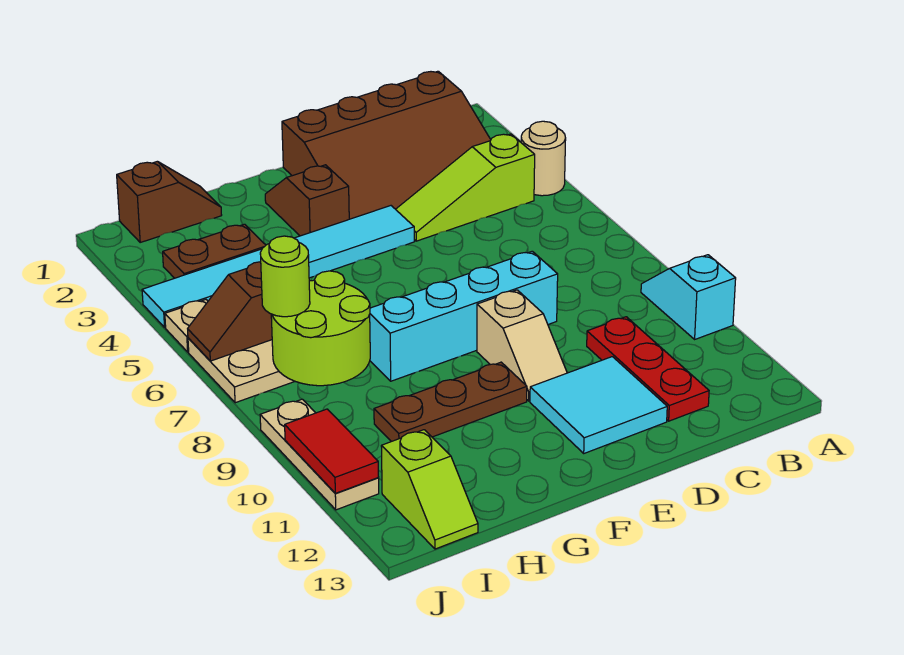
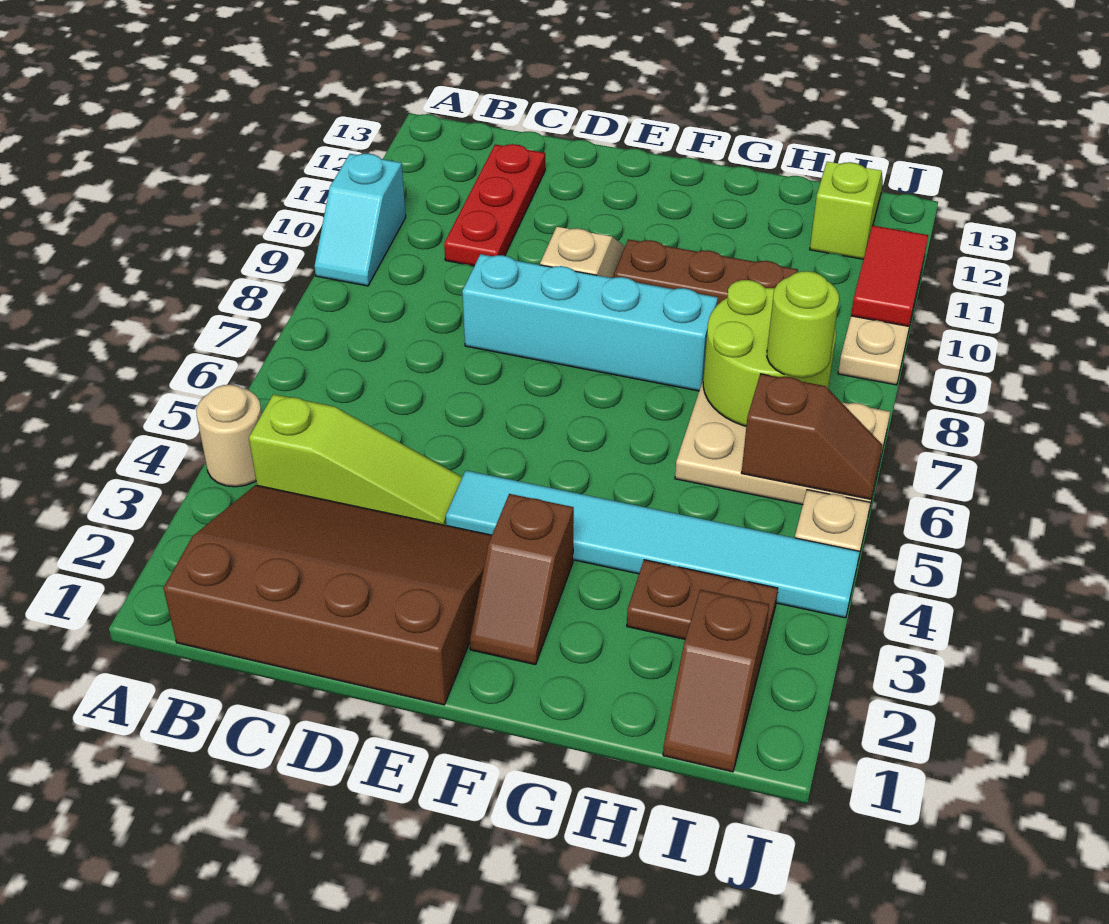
cyan tile D11:E12 level 1 -> none
brown slope H1:I1 level 1 top I -> brown slope I1:I2 level 1 top 2

